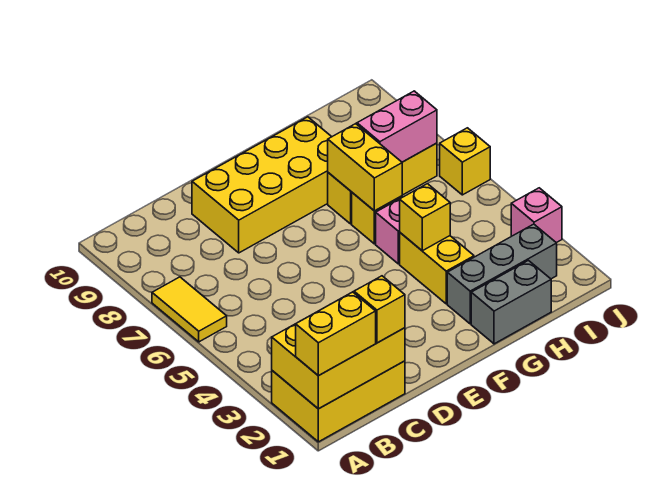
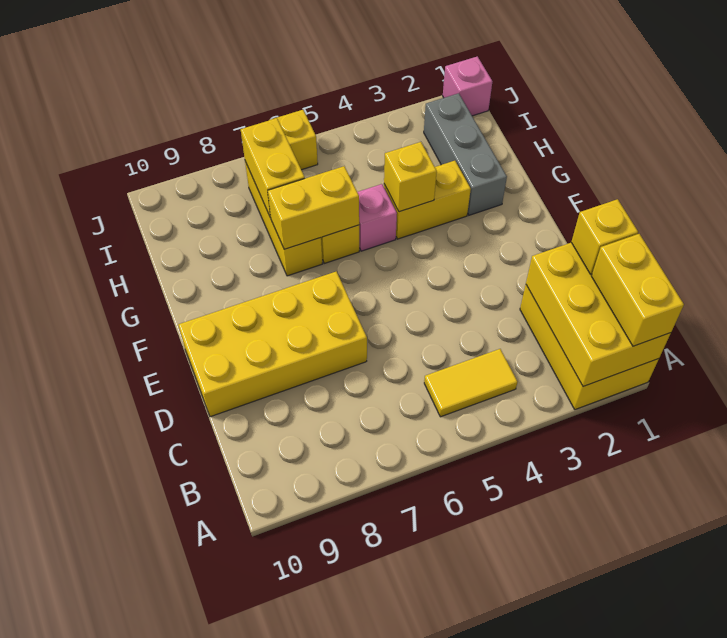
yellow tile A6:A7 level 1 -> yellow tile B4:B5 level 1
yellow brick D8:G9 level 1 -> yellow brick D7:E10 level 1
grey brick G1:H1 level 1 -> none
pink brick H7:I7 level 2 -> yellow brick H7:I7 level 2
pink brick J3 level 1 -> pink brick J1 level 1

